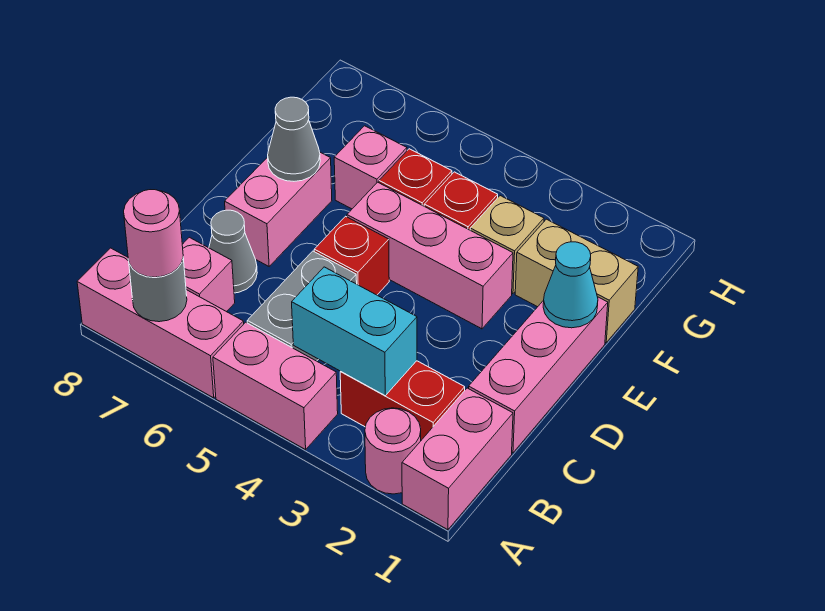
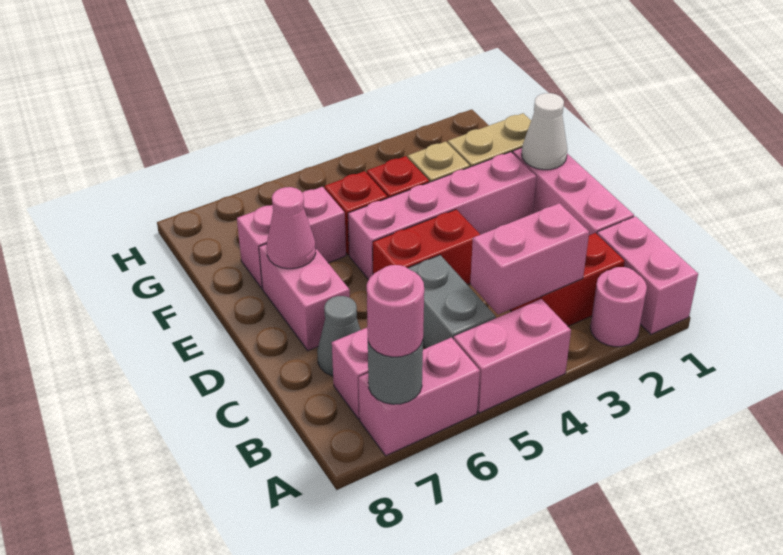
pink brick A6:A8 level 1 -> pink brick A6:A7 level 1
cyan brick B3:B4 level 2 -> pink brick B3:B4 level 2
red brick D5 level 1 -> red brick D4:D5 level 1
cyan cone E1 level 2 -> white cone E1 level 2
pink brick E3:E5 level 1 -> pink brick E2:E5 level 1
grey cone E7 level 2 -> pink cone E7 level 2
pink brick F6 level 1 -> pink brick F6:F7 level 1

